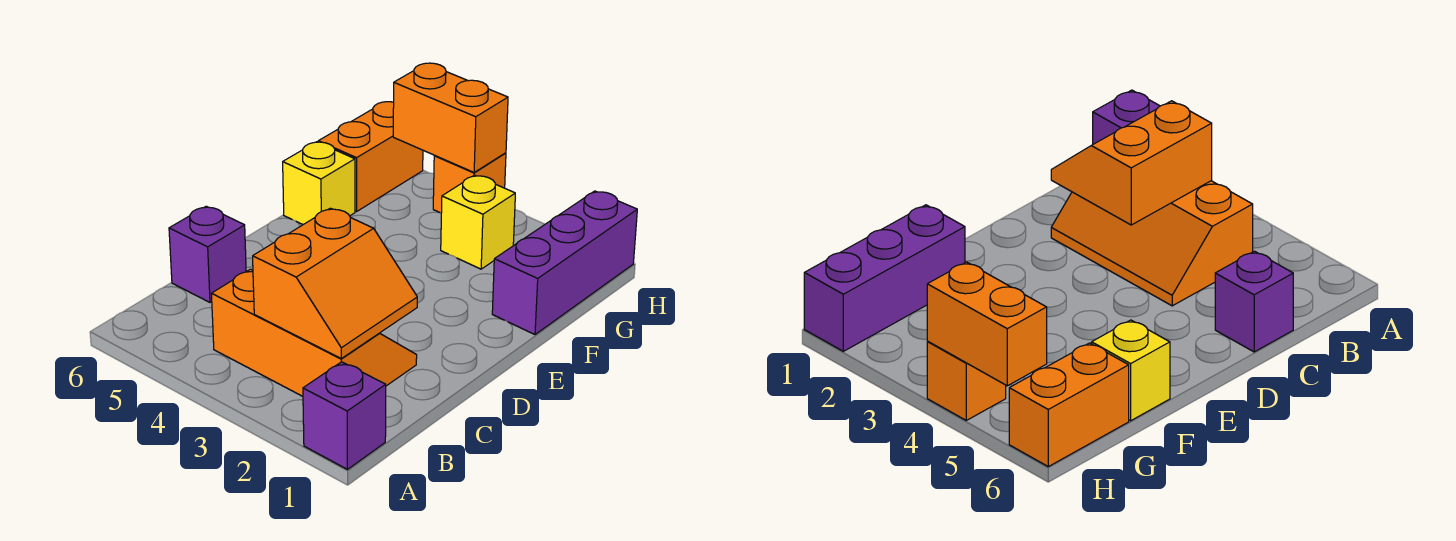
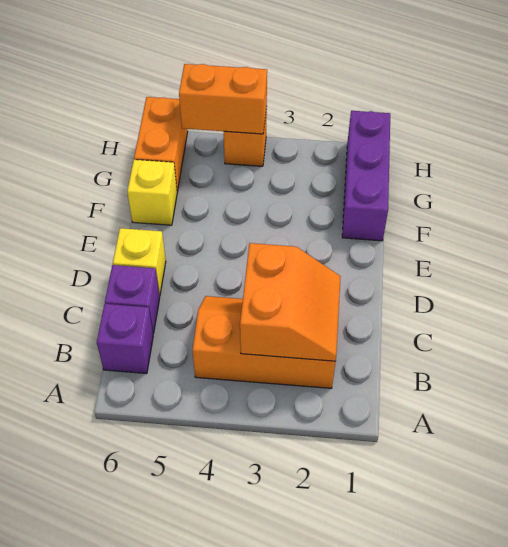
purple brick A1 level 1 -> purple brick B6 level 1
yellow brick G3 level 1 -> yellow brick D6 level 1

